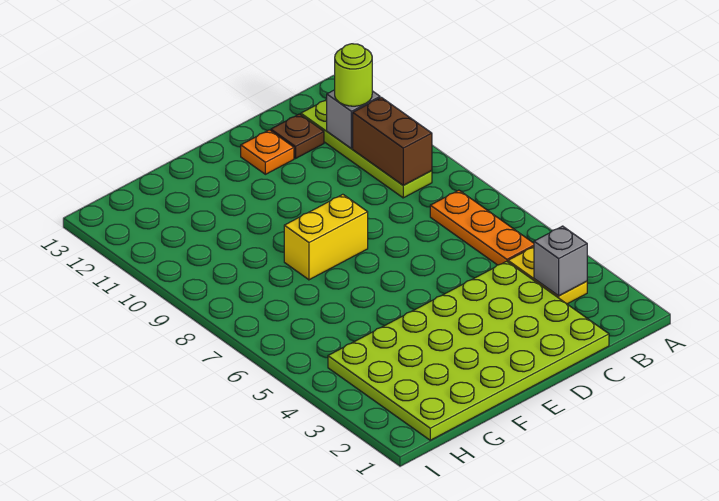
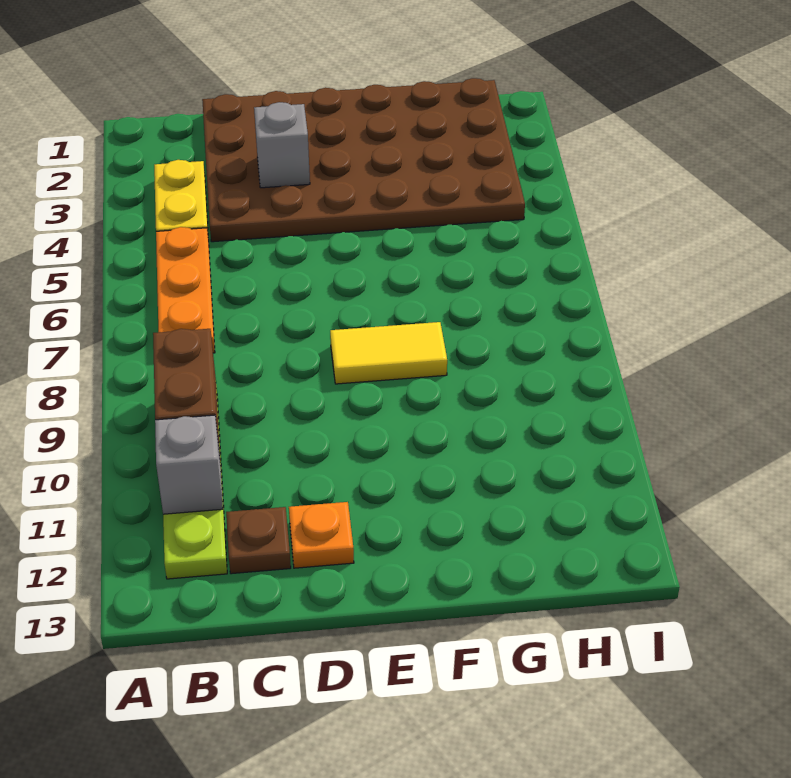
grey brick B3 level 2 -> grey brick D3 level 2
lime round brick B11 level 3 -> none
lime plate C1:H4 level 1 -> brown plate C1:H4 level 1
yellow brick E8:F8 level 1 -> yellow tile E8:F8 level 1

